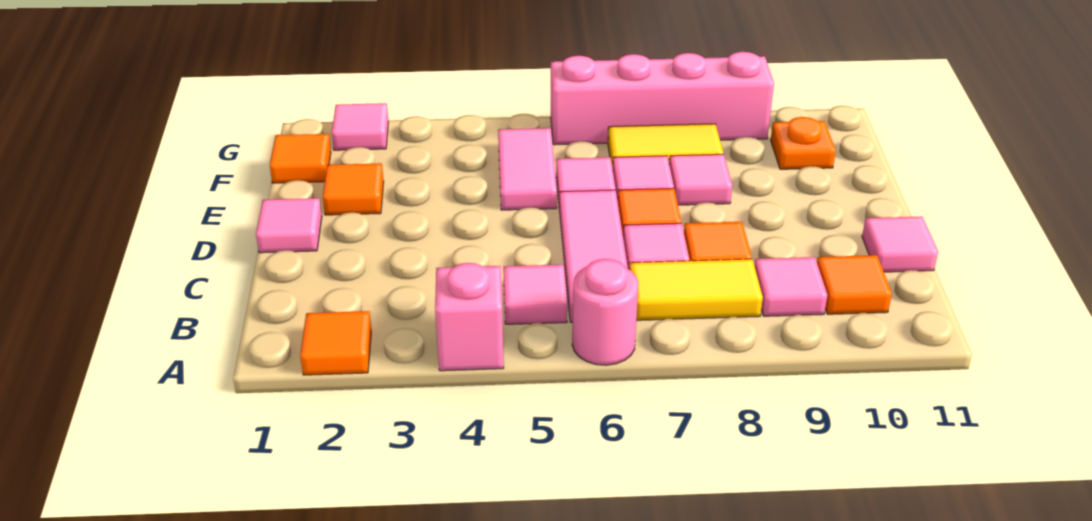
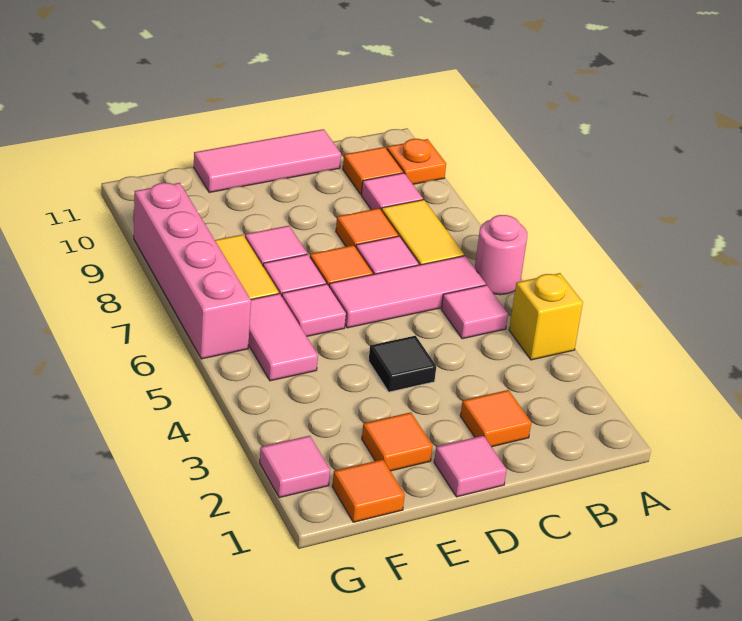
orange tile A2 level 1 -> orange tile C2 level 1
pink brick A4 level 1 -> yellow brick A4 level 1
pink tile C11 level 1 -> pink tile C11:E11 level 1
none -> black tile D4 level 1
pink tile E5:F5 level 1 -> pink tile F5:F6 level 1
orange plate F10 level 1 -> orange plate A10 level 1

